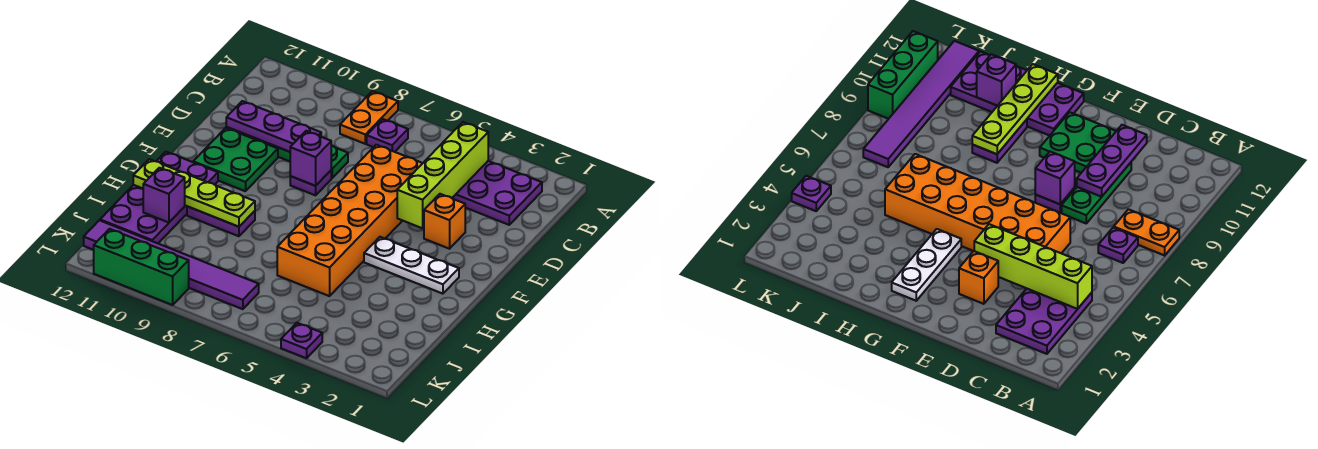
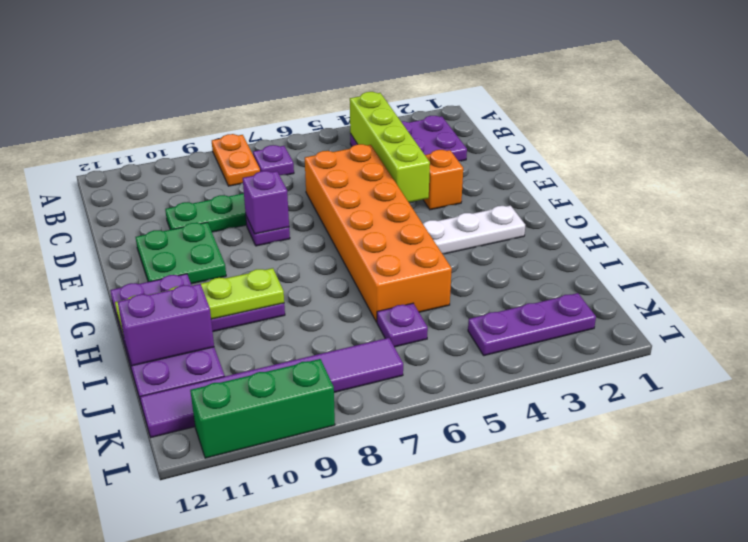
purple plate D9:D11 level 2 -> purple plate K2:K4 level 1
purple brick I11 level 2 -> purple brick I11:I12 level 2
purple plate L4 level 1 -> purple plate J6 level 1

